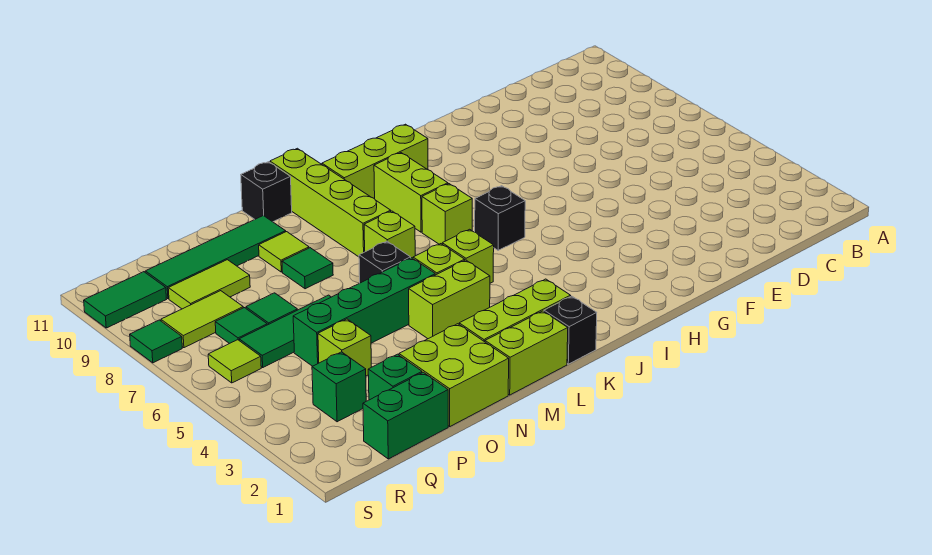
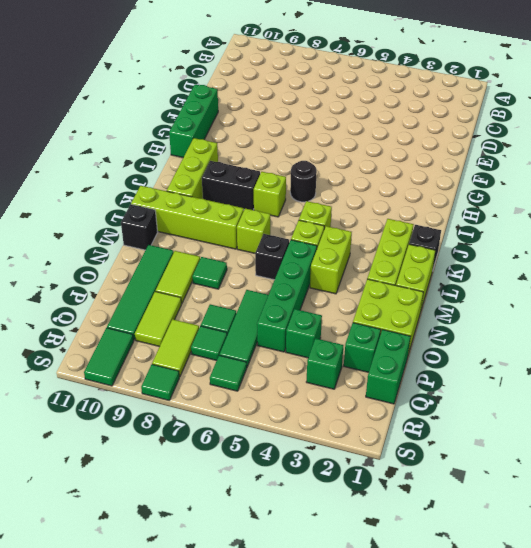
none -> green brick F11:H11 level 1
black brick I6 level 1 -> black round brick I6 level 1
lime brick J8:J9 level 1 -> black brick J8:J9 level 1
lime tile N9 level 1 -> lime tile N9:O9 level 1
lime brick P4 level 1 -> green brick P4 level 1
lime tile R6 level 1 -> green tile R6 level 1

